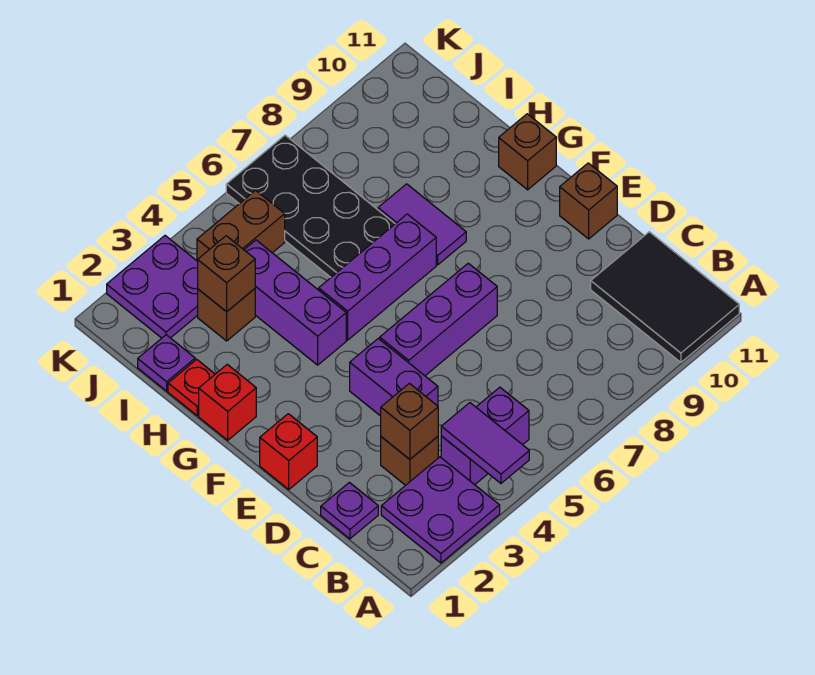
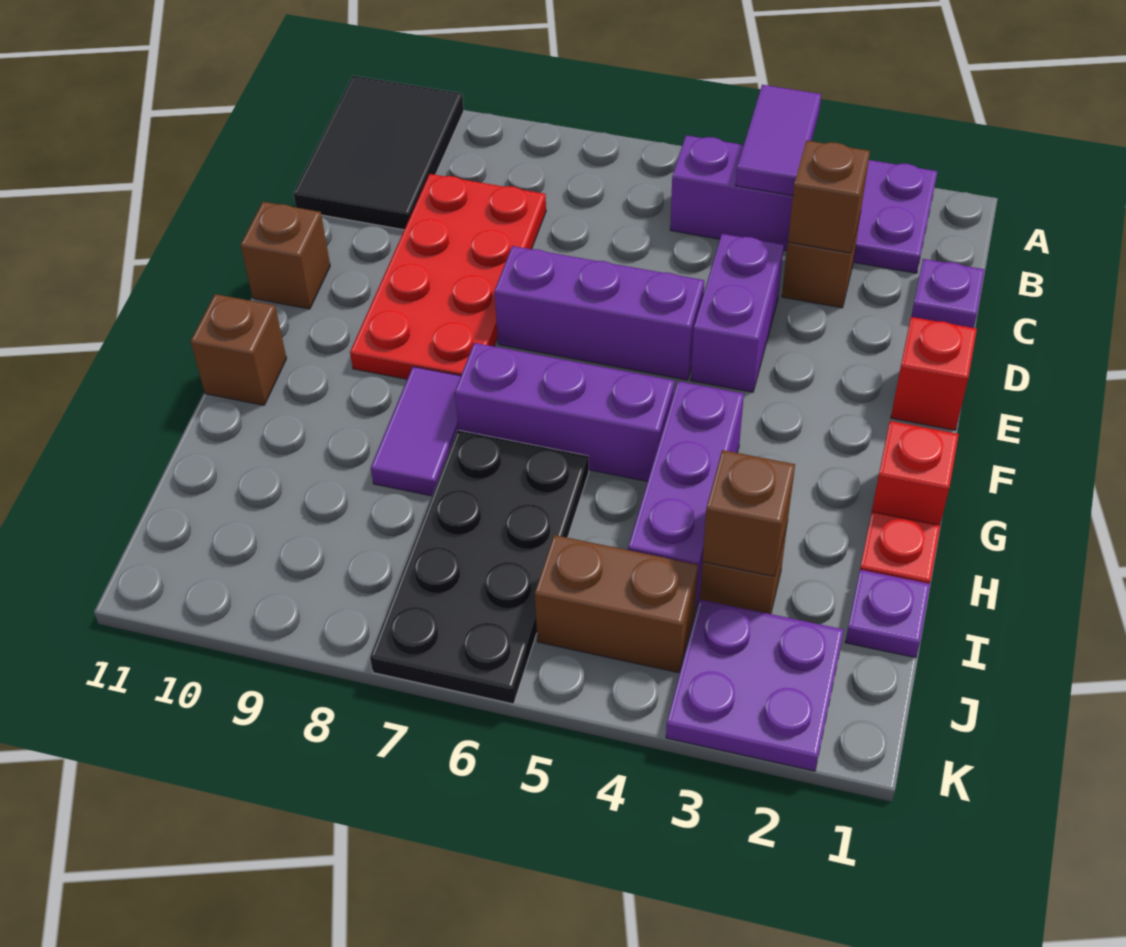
none -> red plate C8:F9 level 1

